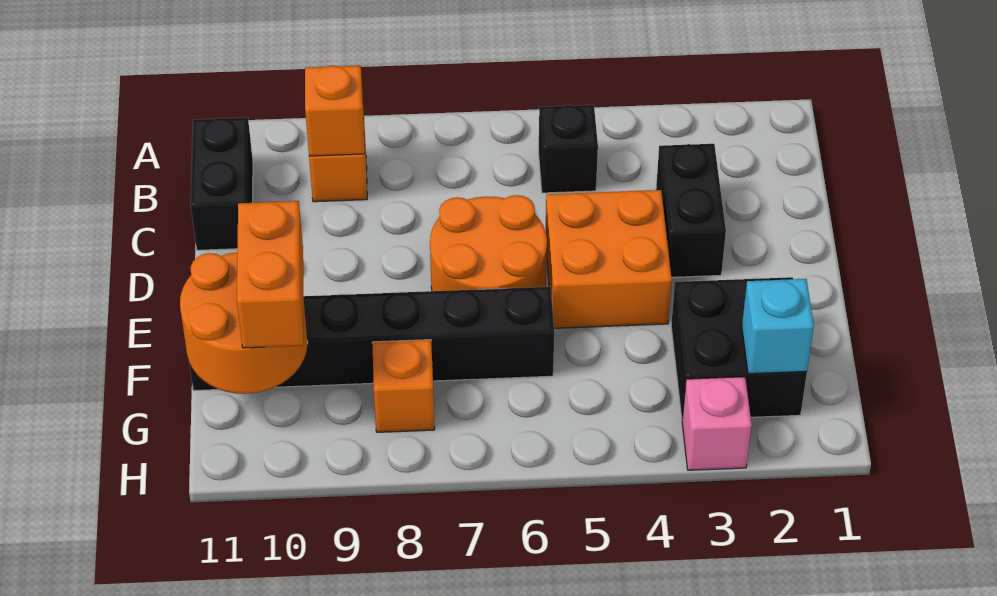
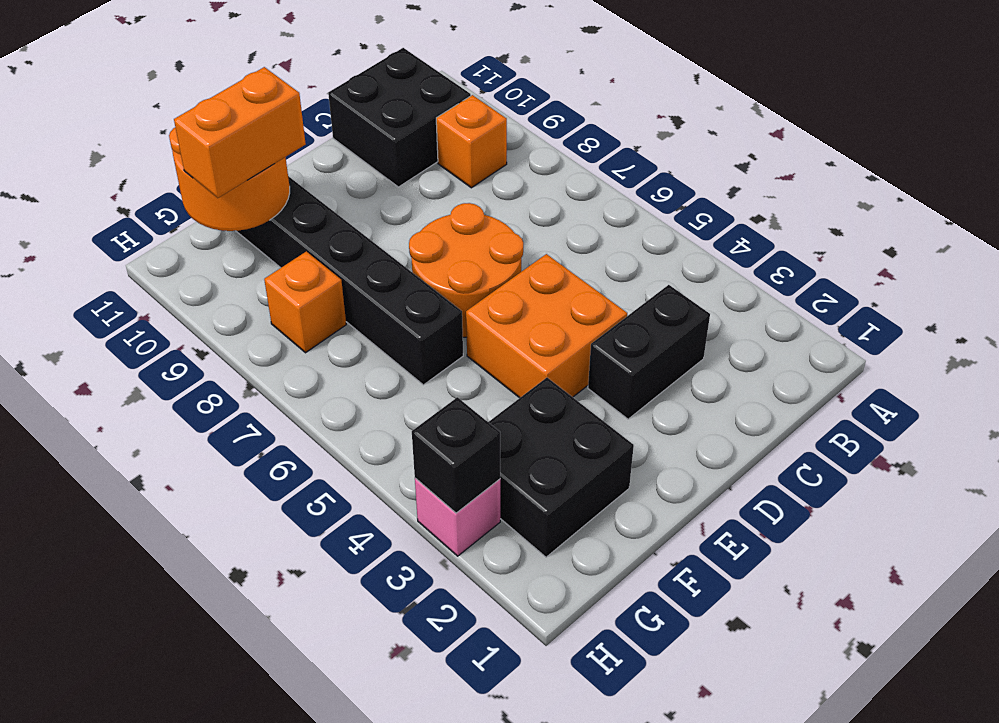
black brick B5 level 1 -> black brick H3 level 2
orange brick B9 level 2 -> none
black brick B11:C11 level 1 -> black brick B10:C11 level 1
cyan brick G2 level 2 -> none

